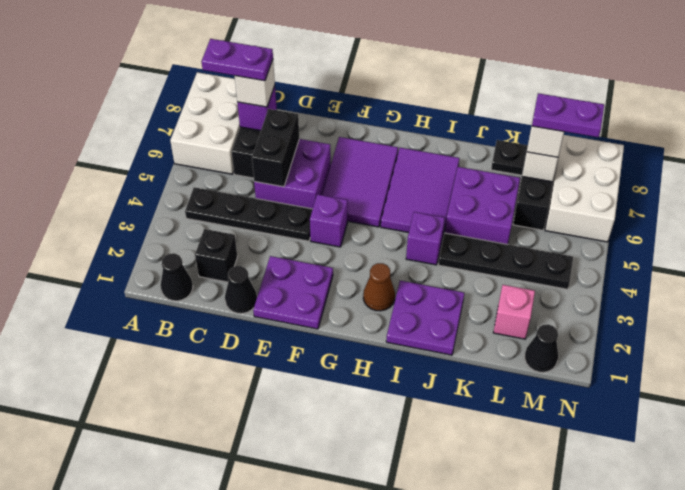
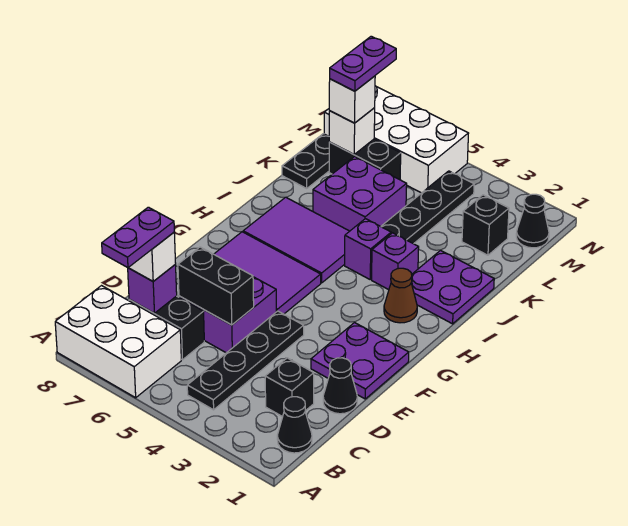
purple brick F4 level 1 -> purple brick I3 level 1
pink brick L2 level 1 -> black brick L2 level 1
white brick M6:N8 level 1 -> white brick M5:N8 level 1

